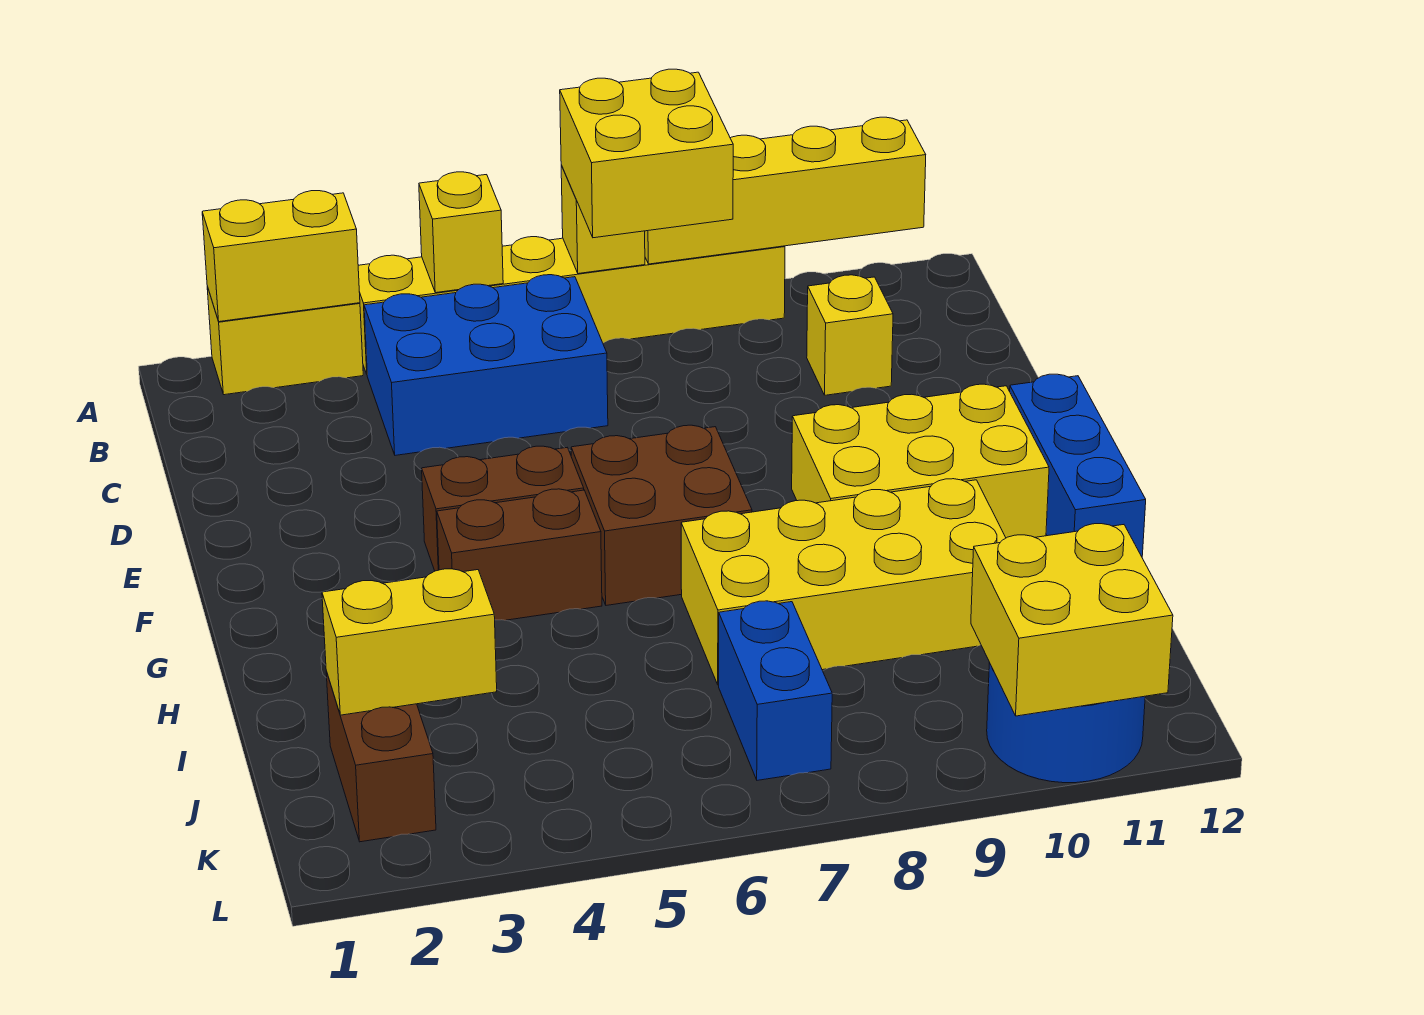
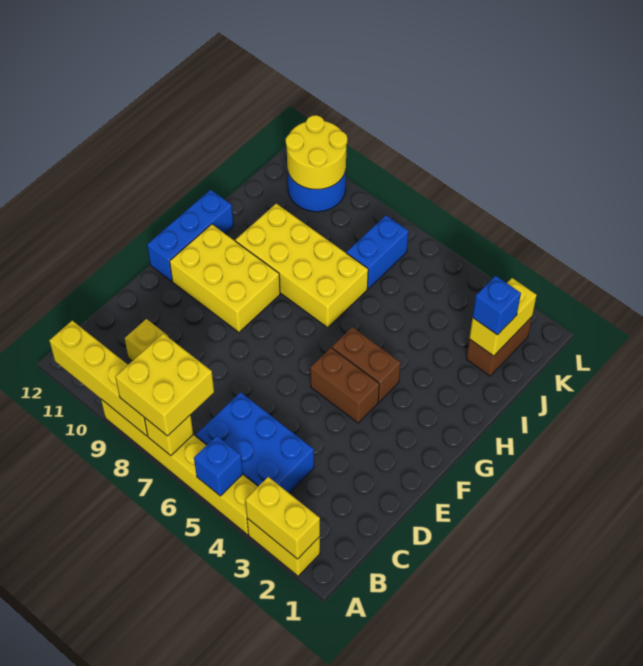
yellow brick A5 level 2 -> blue brick A5 level 2
brown brick F6:G7 level 1 -> none
yellow brick J2:J3 level 2 -> yellow brick J2:K2 level 2
none -> blue brick J2 level 3
yellow brick K10:L11 level 2 -> yellow round brick K10:L11 level 2

